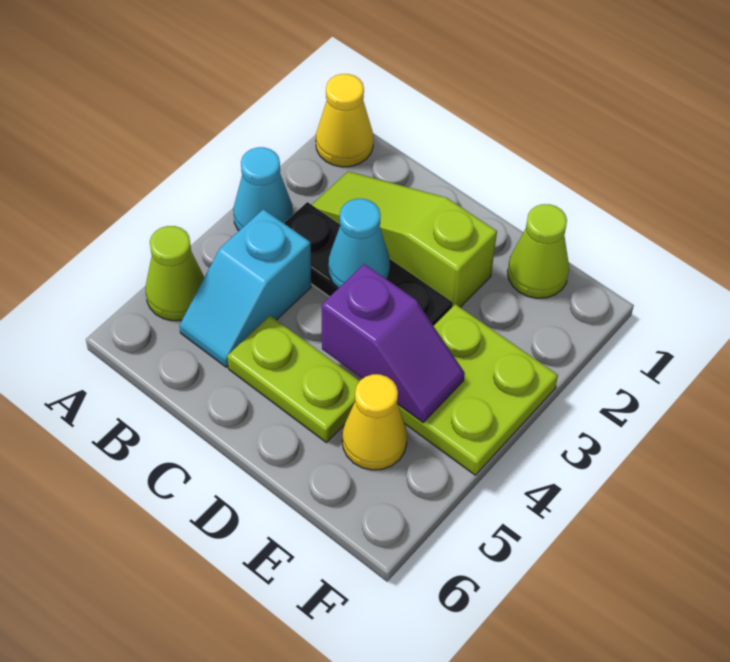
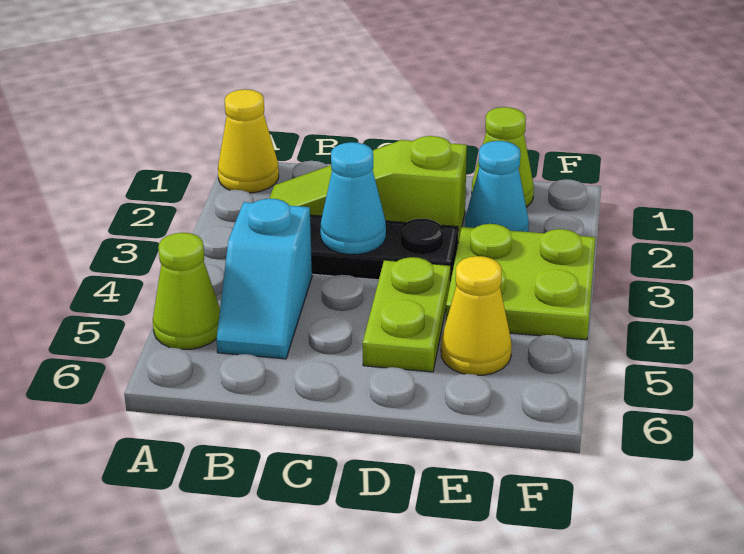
cyan cone A3 level 1 -> cyan cone E2 level 1
lime plate C5:D5 level 1 -> lime plate D4:D5 level 1
purple slope D4:E4 level 2 top D -> none

